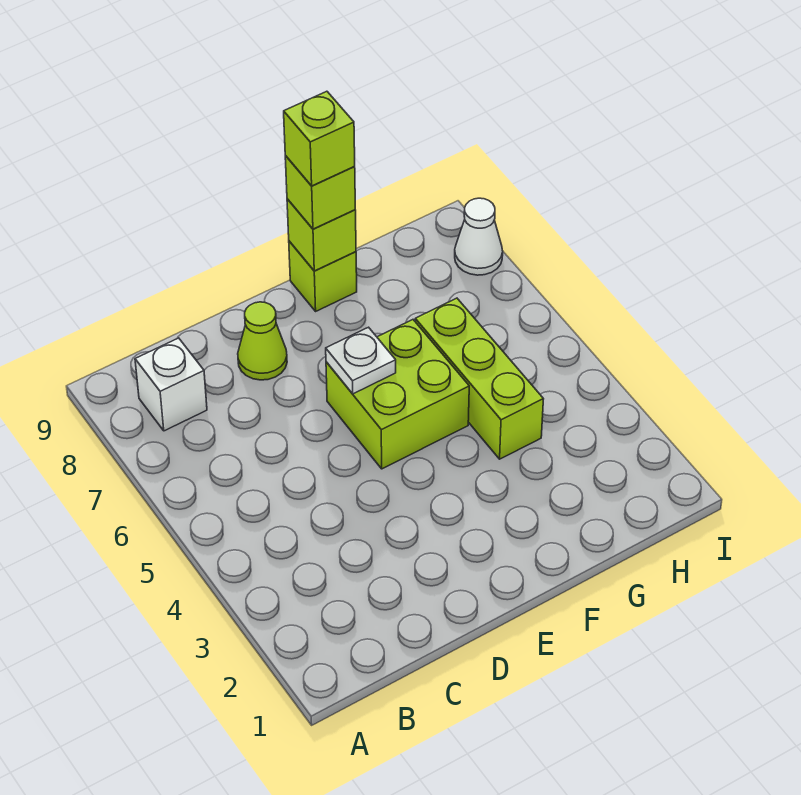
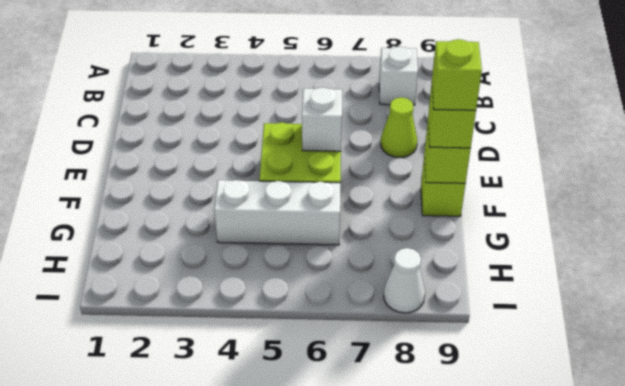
white plate E6 level 2 -> white brick E6 level 2
lime brick G4:G6 level 1 -> white brick G4:G6 level 1

